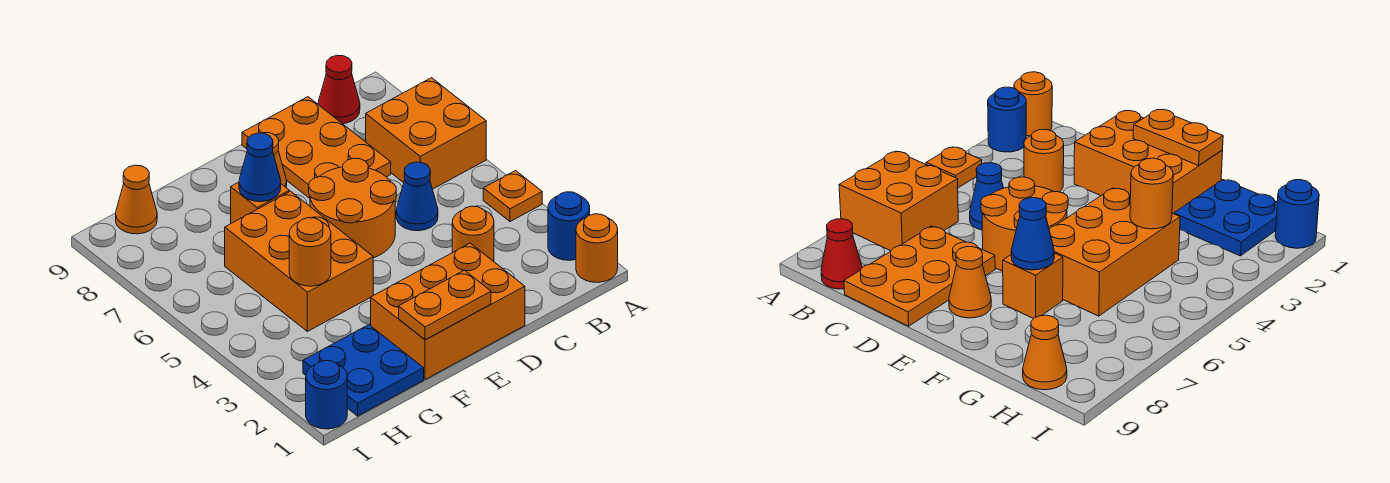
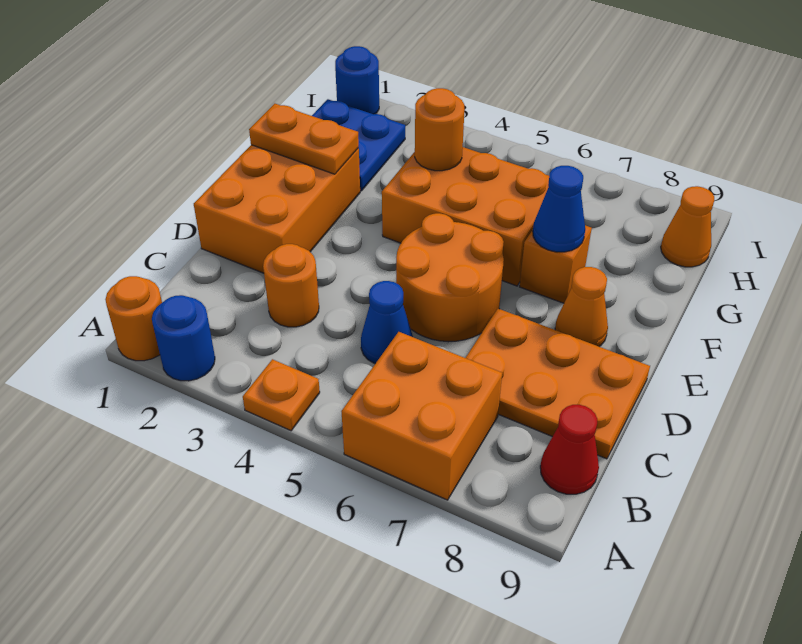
orange plate E1:F1 level 2 -> orange plate F1:F2 level 2

